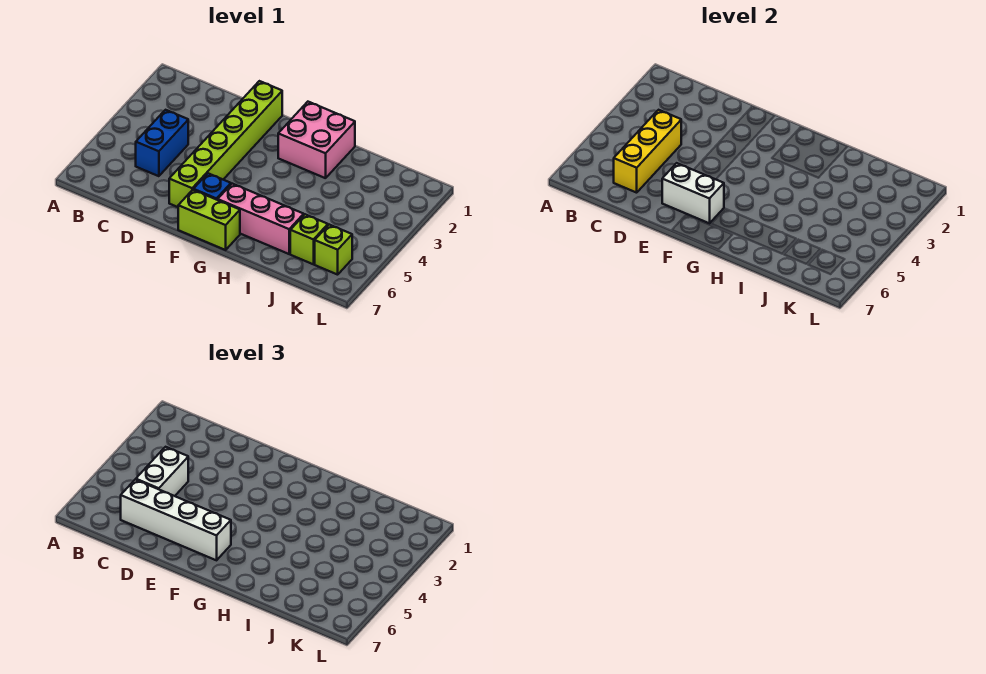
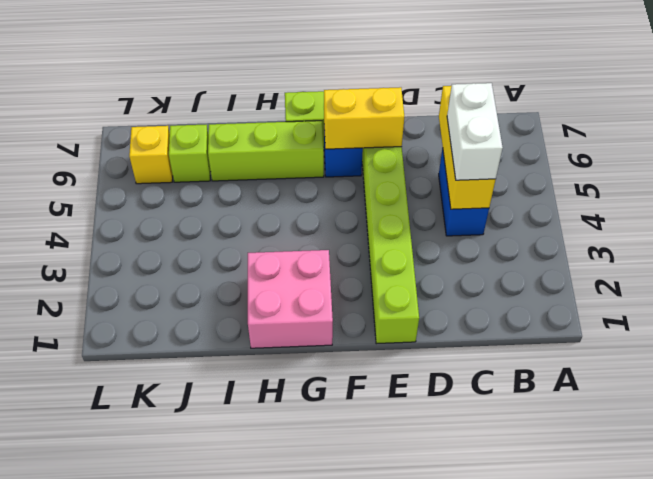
white brick C6:F6 level 3 -> none
white brick E6:F6 level 2 -> yellow brick E6:F6 level 2
pink brick G6:I6 level 1 -> lime brick G6:I6 level 1
lime brick K6 level 1 -> yellow brick K6 level 1

